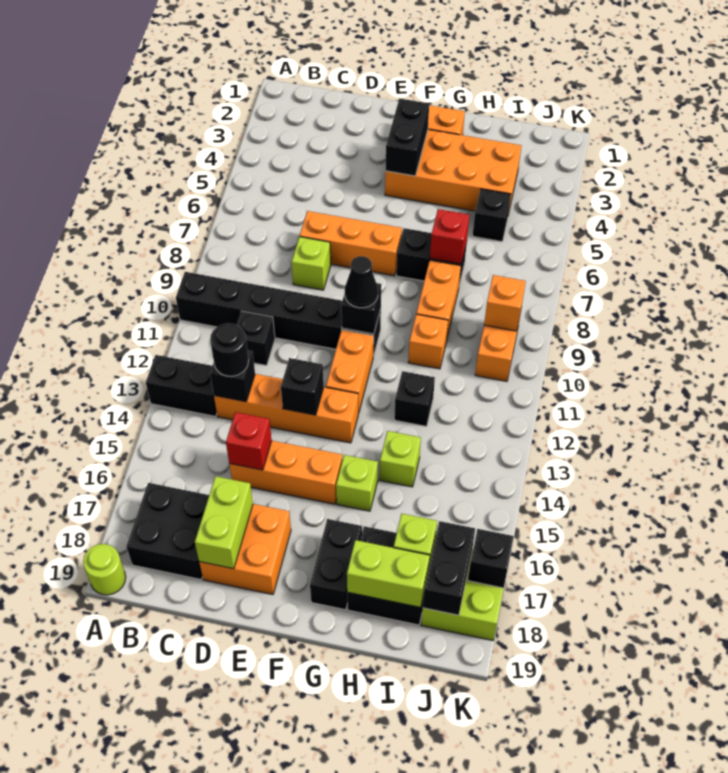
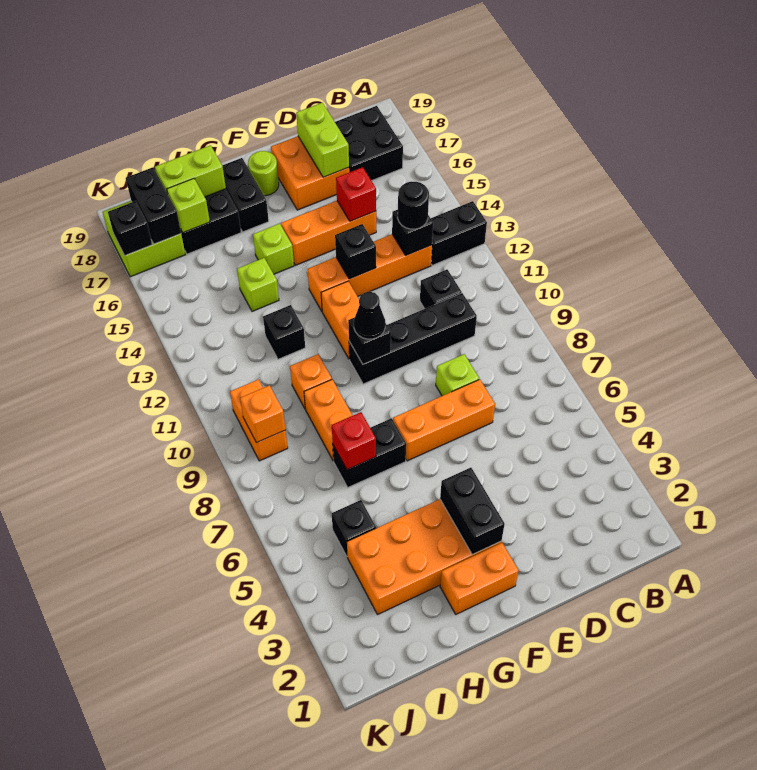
black brick A10:F10 level 1 -> black brick C10:F10 level 1
lime round brick A19 level 1 -> lime round brick F18 level 1

